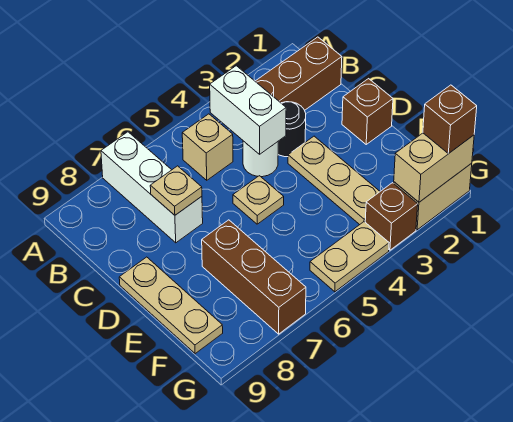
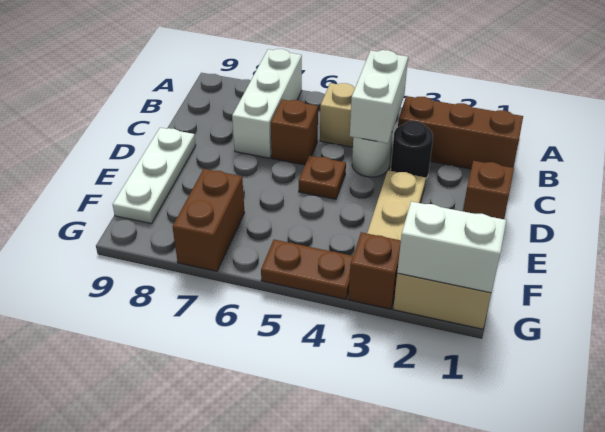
tan plate C7 level 2 -> none
tan plate D5 level 1 -> brown plate D5 level 1
tan plate D9:F9 level 1 -> white plate D9:F9 level 1
brown brick E7:G7 level 1 -> brown brick F7:G7 level 1
tan brick G1:G2 level 2 -> white brick G1:G2 level 2
brown brick G1 level 3 -> brown brick C6 level 1
tan plate G4:G5 level 1 -> brown plate G4:G5 level 1

